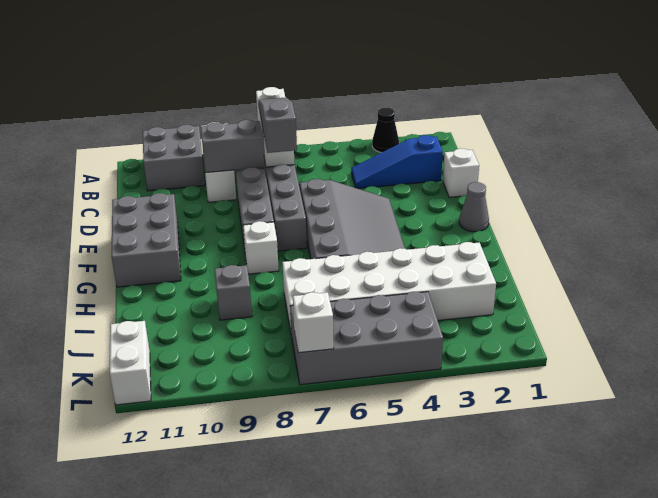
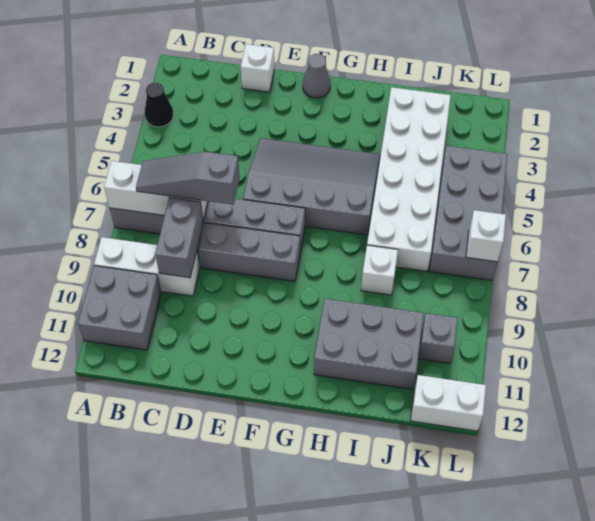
blue slope C2:C4 level 1 top 2 -> none
grey brick E11:G12 level 1 -> grey brick H10:J11 level 1
white brick G8 level 1 -> white brick I8 level 1
grey brick I9 level 1 -> grey brick K10 level 1

